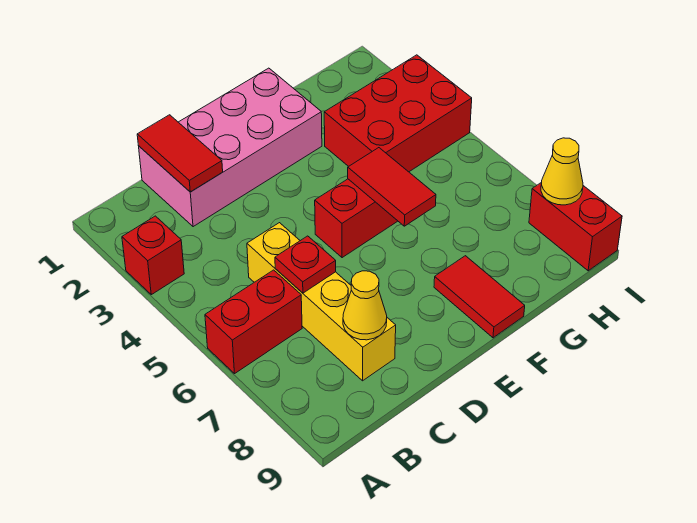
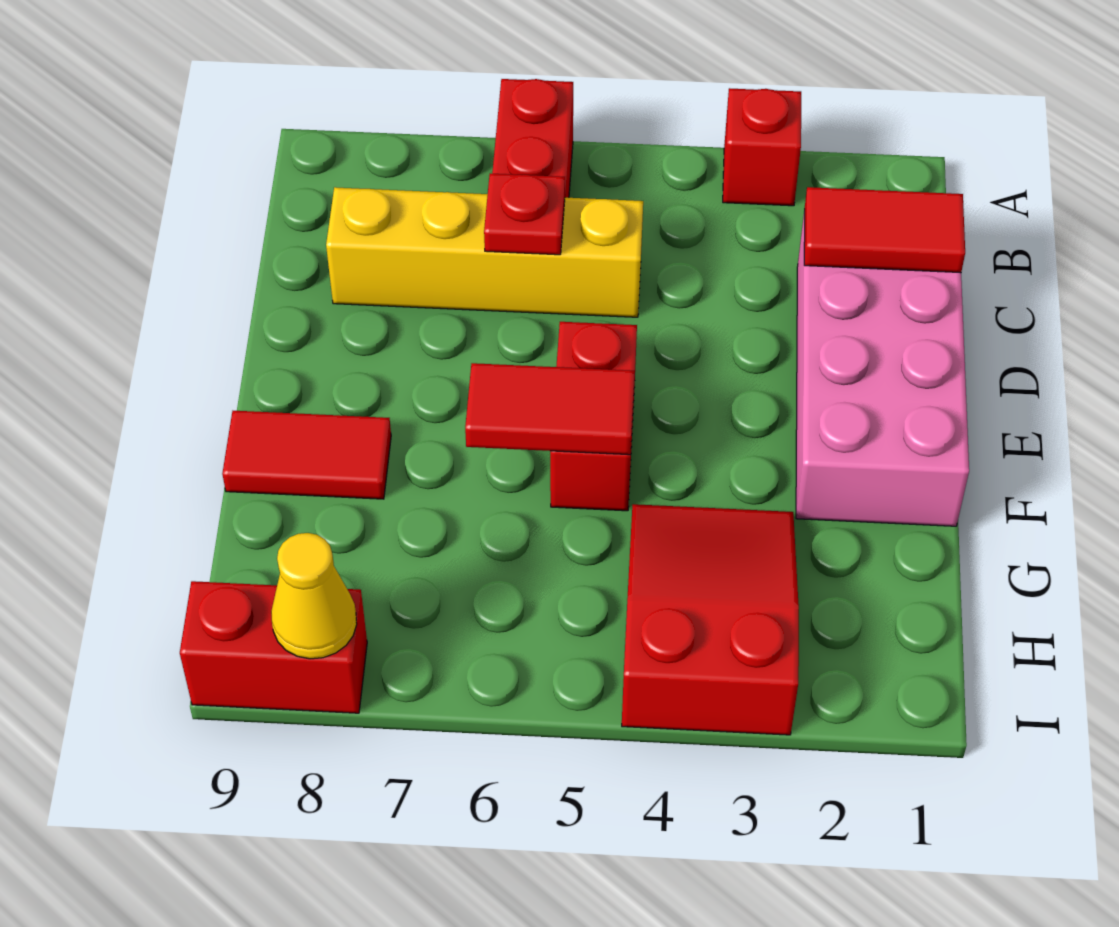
yellow cone C8 level 2 -> none
red brick G3:I4 level 1 -> red slope G3:I4 level 1 top I

